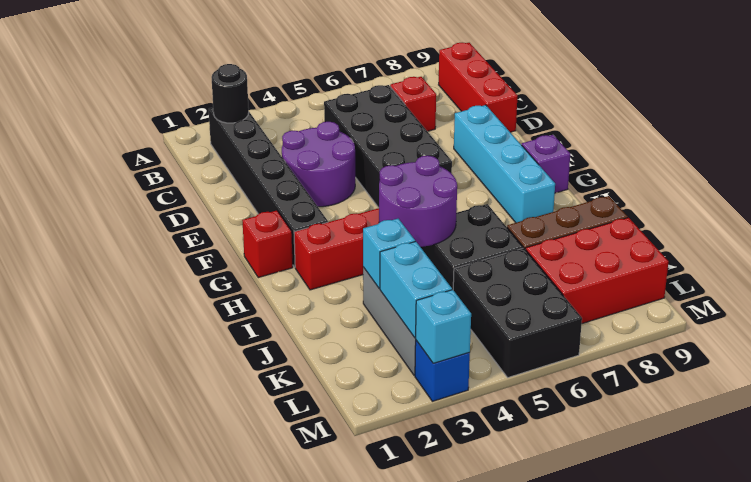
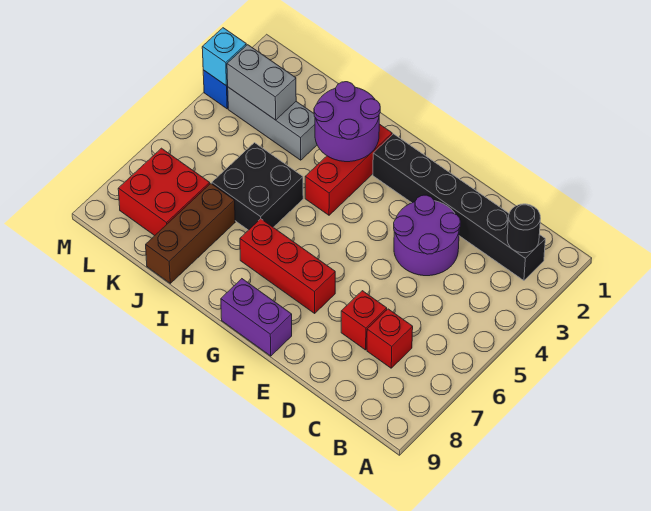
red brick B9:D9 level 1 -> red brick F7:H7 level 1
black brick C5:F6 level 1 -> none
cyan brick E8:H8 level 1 -> none
red brick G1 level 1 -> red brick D7 level 1
purple brick G9 level 1 -> purple brick F9:G9 level 1
purple round brick H4:I5 level 2 -> purple round brick H2:I3 level 2
cyan brick J3 level 2 -> none
cyan brick K3:L3 level 2 -> grey brick K3:L3 level 2
black brick K5:M6 level 1 -> none
red brick K7:L9 level 1 -> red brick K7:L8 level 1

